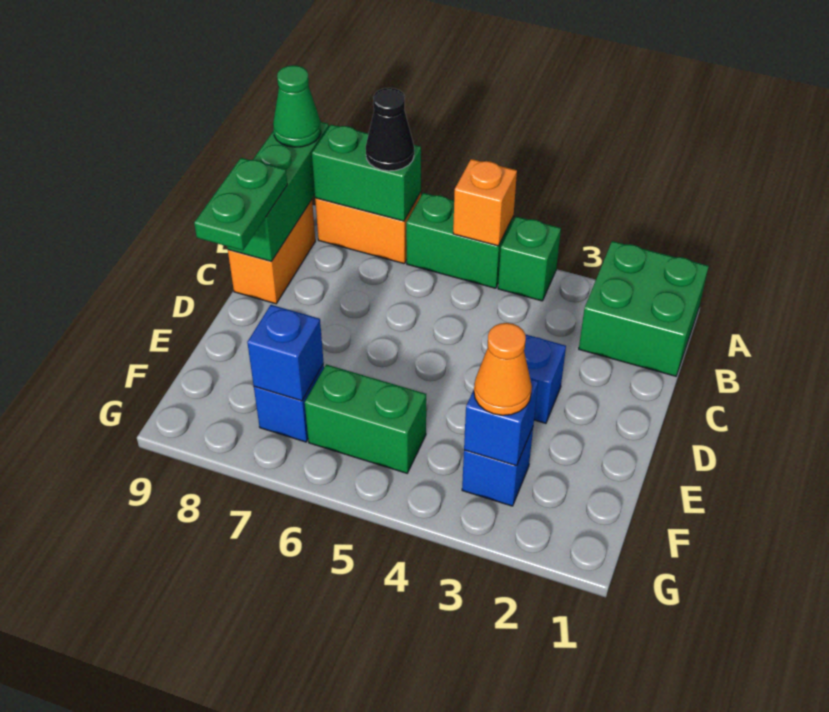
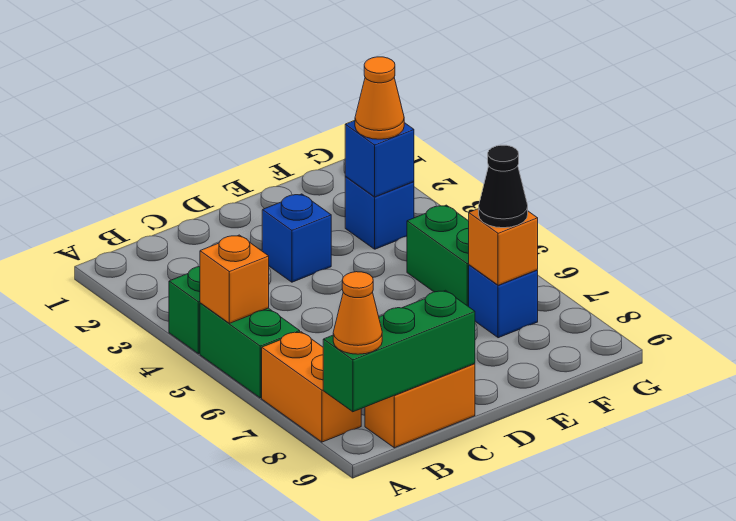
green brick A1:B2 level 1 -> none
green brick A7:A8 level 2 -> none
black cone A7 level 3 -> black cone F7 level 3
green cone A9 level 3 -> orange cone A9 level 3
green plate C9:D9 level 3 -> none
blue brick F7 level 2 -> orange brick F7 level 2

